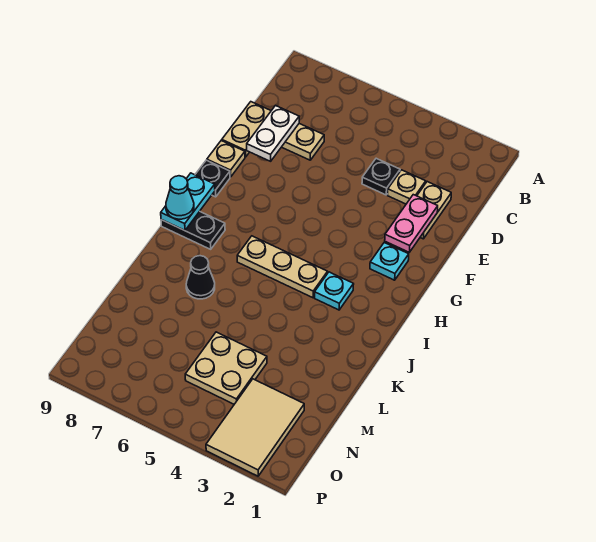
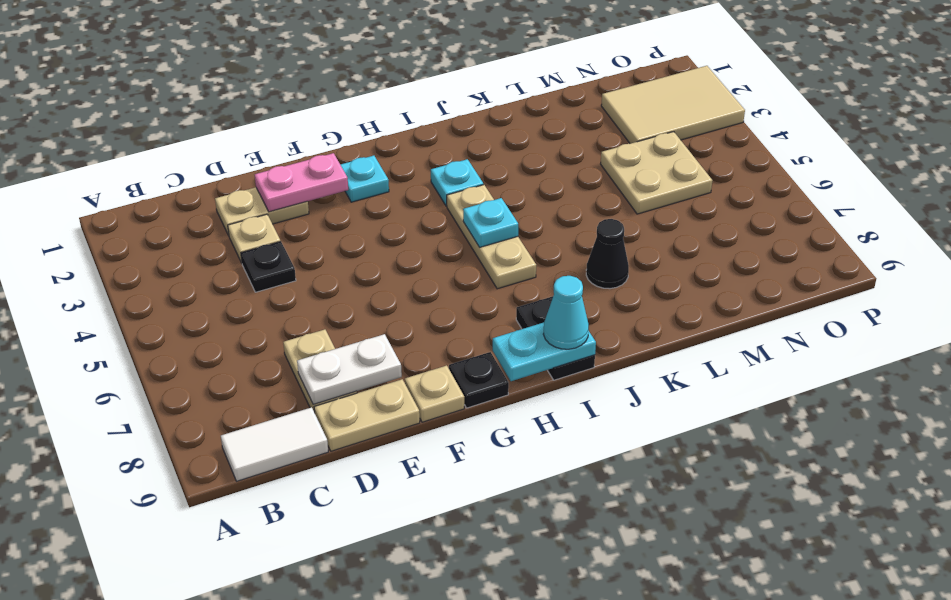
none -> white tile B9:C9 level 1
none -> cyan plate I5 level 2

